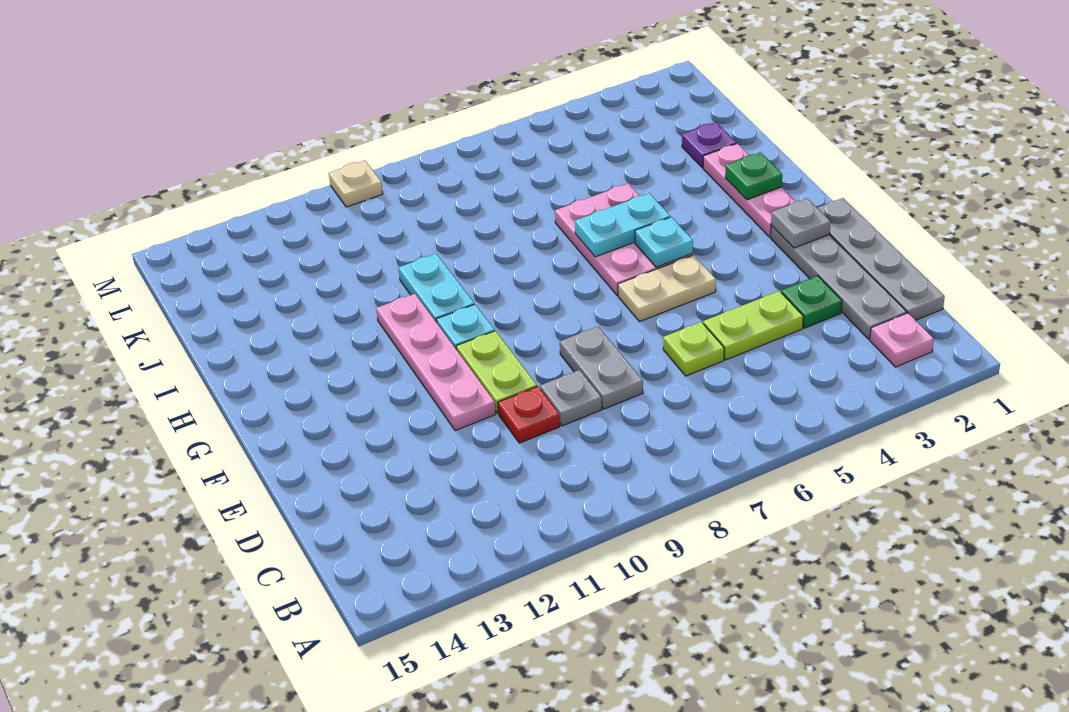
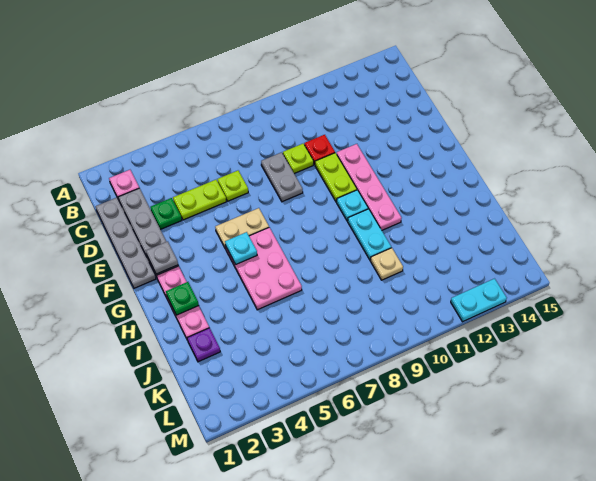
grey plate D9 level 1 -> lime plate D9 level 1
cyan plate H5:H6 level 2 -> cyan plate M12:M13 level 1
tan plate M10 level 1 -> tan plate J10 level 1

